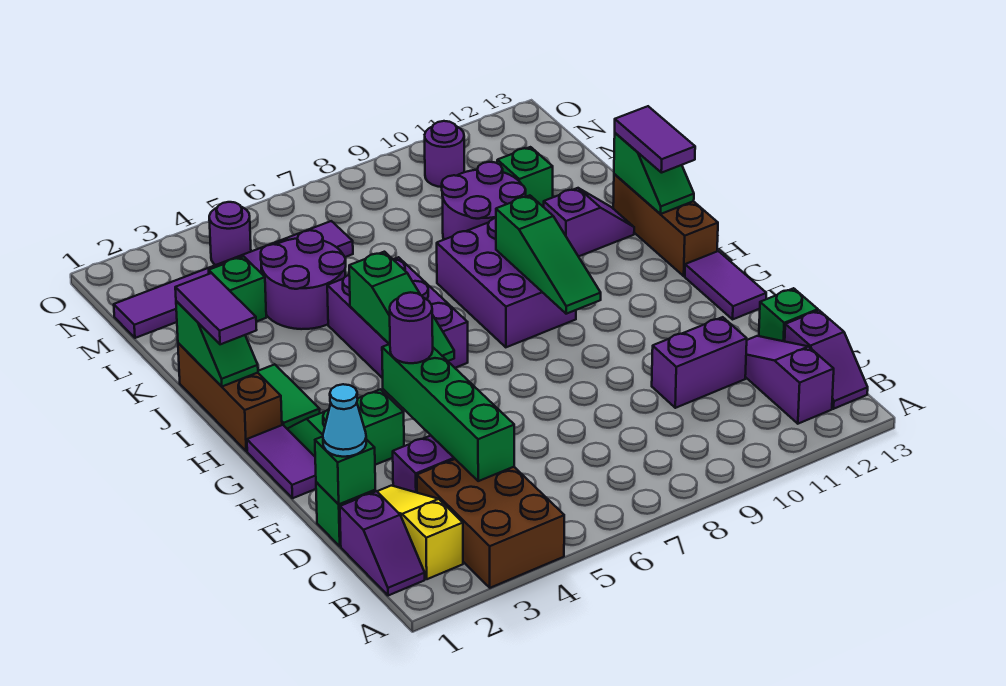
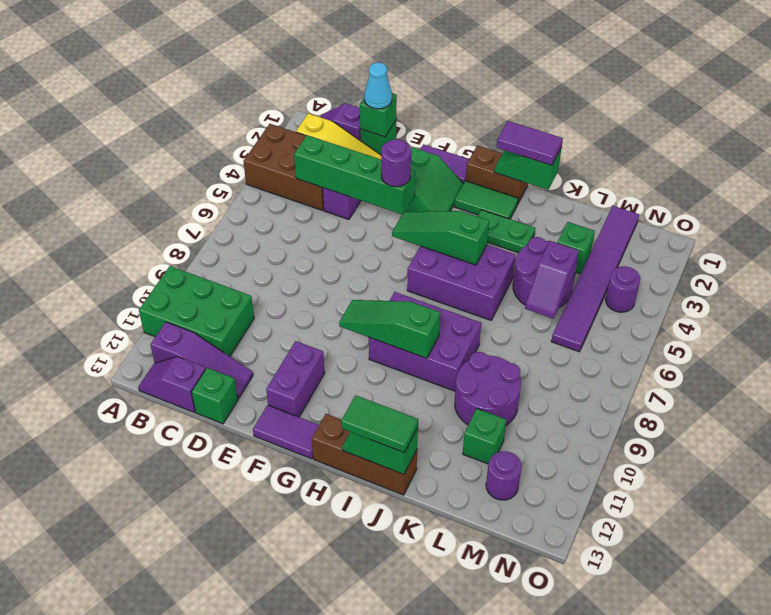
none -> green brick A10:C11 level 1
purple brick D10:D11 level 1 -> purple brick F11:F12 level 1
brown brick H1:J1 level 1 -> brown brick H1:I1 level 1
none -> green plate I3:J3 level 1
purple tile I13:J13 level 3 -> green tile I13:J13 level 3
purple slope J11:J12 level 1 top 11 -> purple slope L5:L6 level 2 top 5
purple round brick N10 level 1 -> purple round brick M12 level 1

